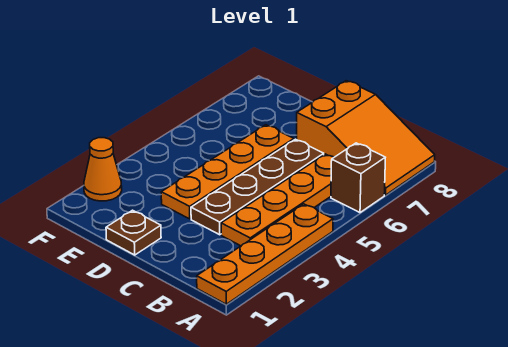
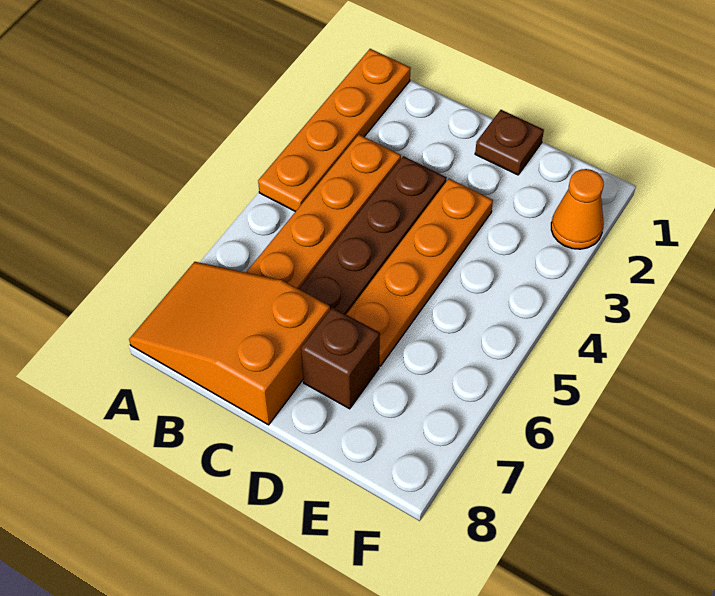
brown brick A6 level 1 -> brown brick D7 level 1

